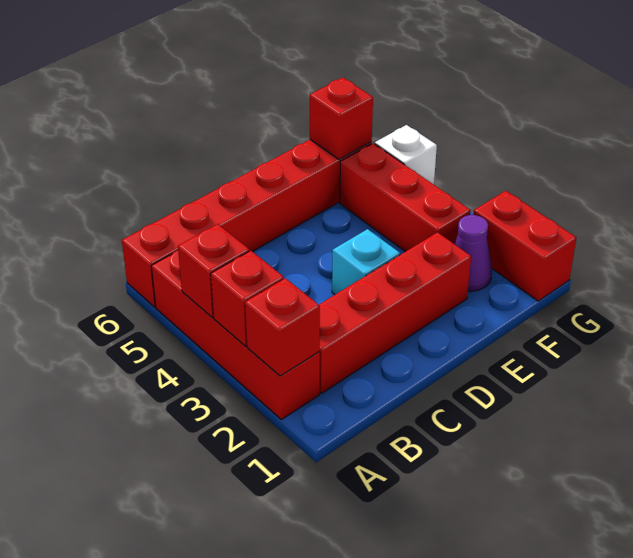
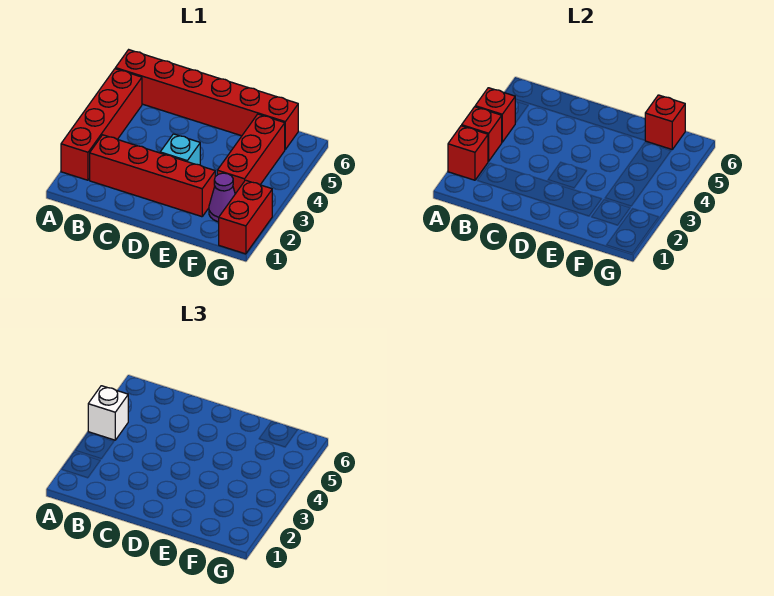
white brick G5 level 1 -> white brick A4 level 3

